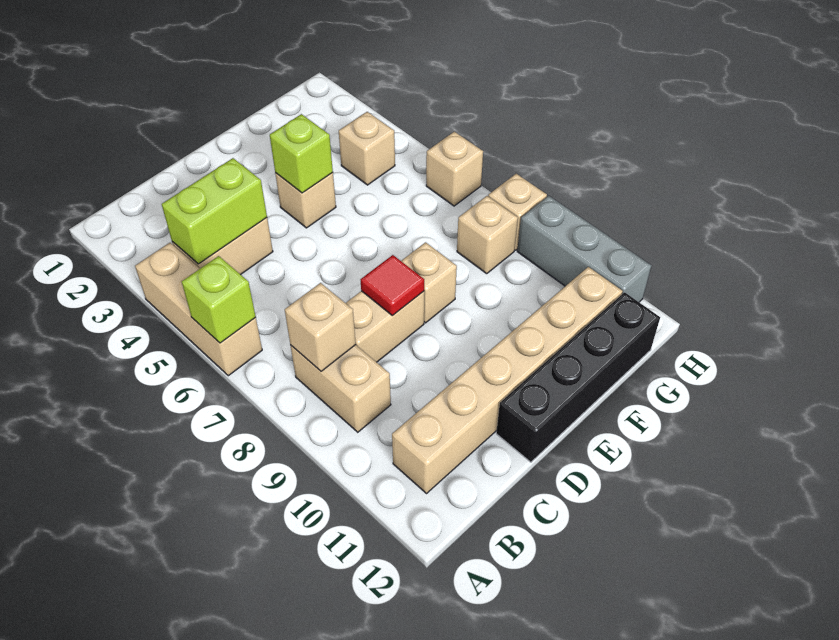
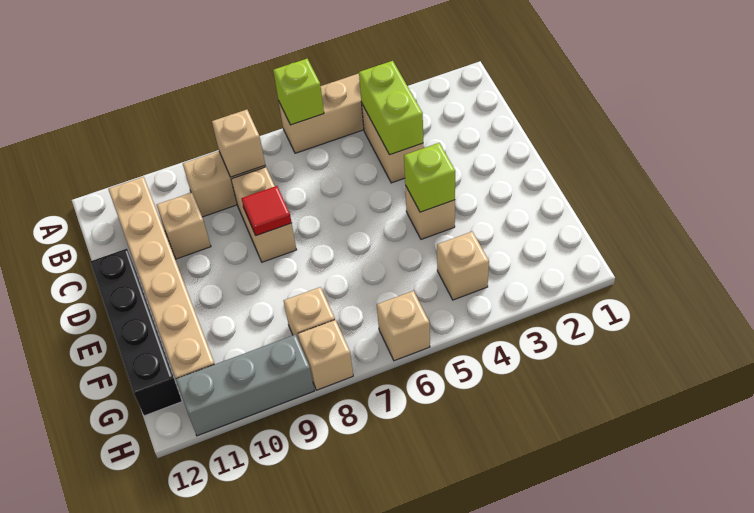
tan brick E8 level 1 -> tan brick C10 level 1

